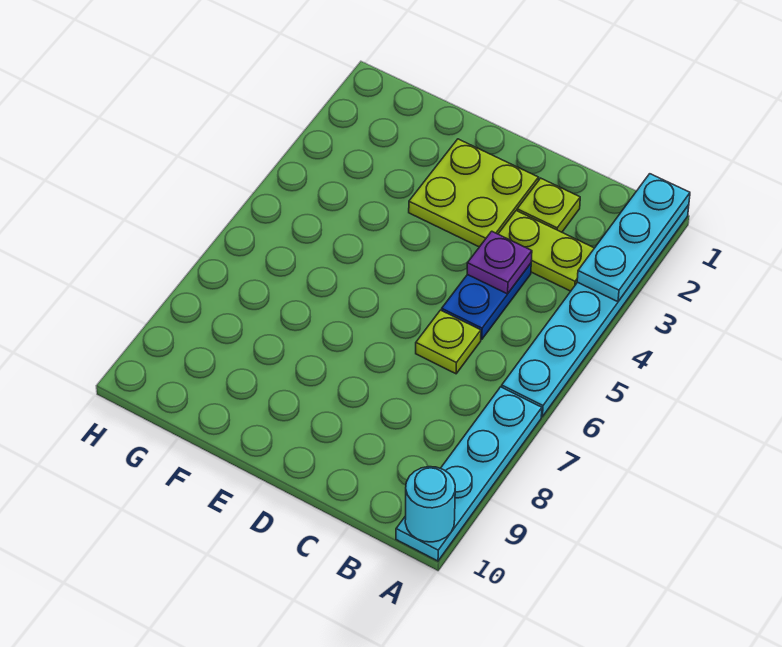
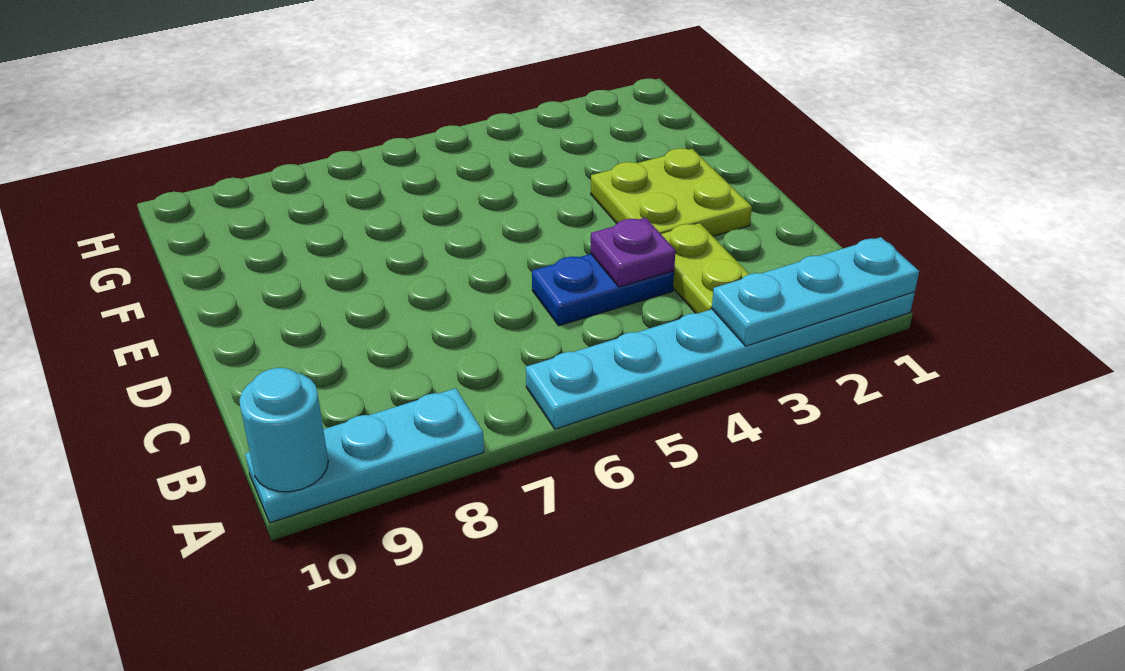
cyan plate A7:A10 level 1 -> cyan plate A8:A10 level 1
lime plate C2 level 1 -> none
lime plate C6 level 1 -> none

